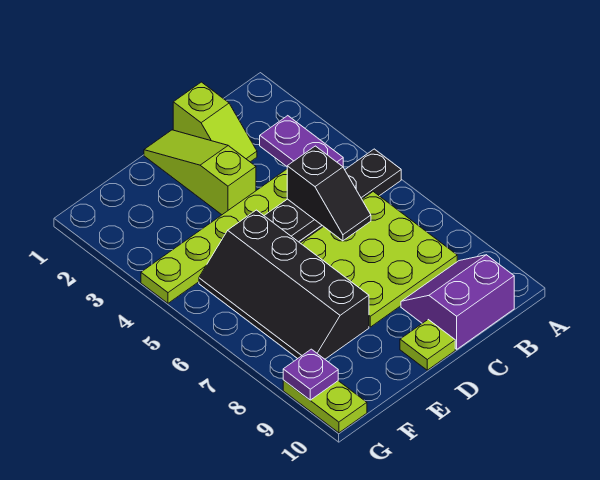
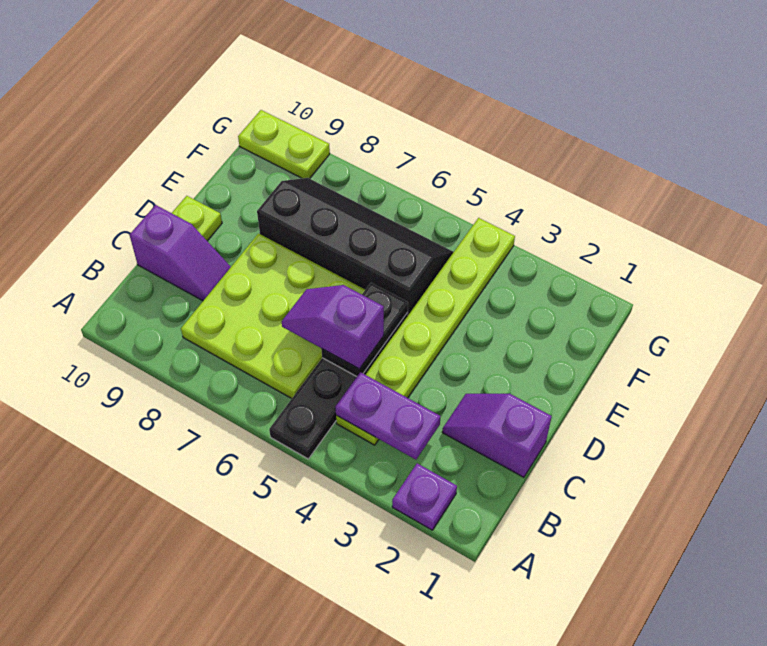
purple slope B9:C10 level 1 top 10 -> purple slope C9:C10 level 1 top 10
lime slope C1:C2 level 1 top 1 -> purple slope C1:C2 level 1 top 1
black slope C5:C6 level 3 top 5 -> purple slope C5:C6 level 3 top 5
lime slope D1:D3 level 1 top 3 -> none
purple plate G9 level 2 -> purple plate A2 level 1

